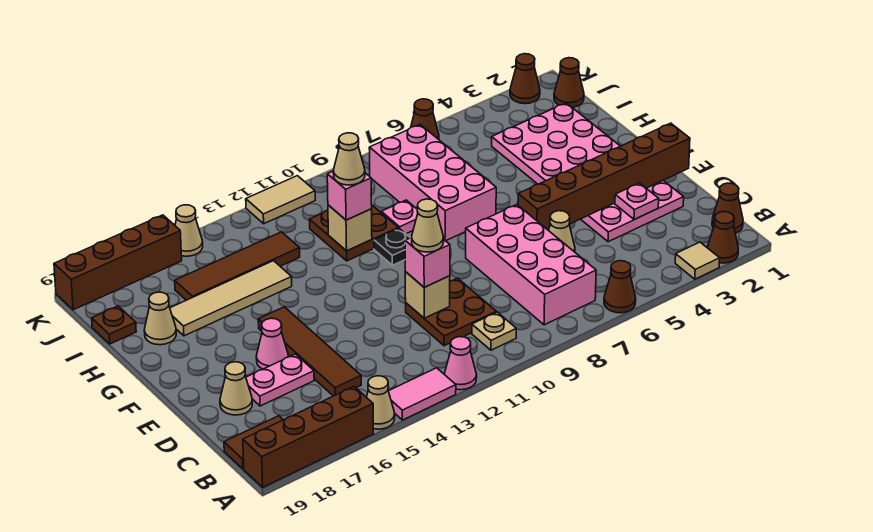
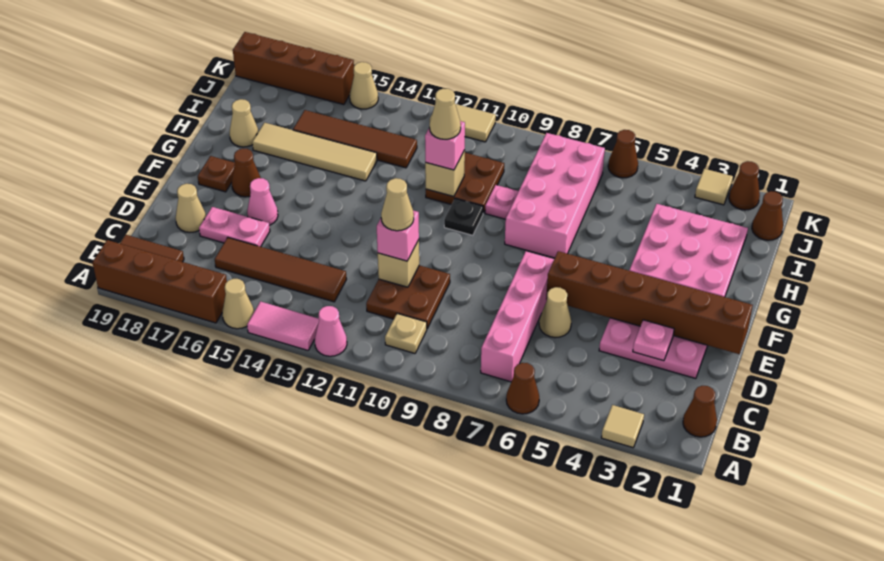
brown cone A2 level 1 -> brown cone F17 level 1
pink brick B7:E8 level 1 -> pink brick B7:E7 level 1
brown tile C15:F15 level 1 -> brown tile C13:C16 level 1
brown plate I19 level 1 -> brown plate F18 level 1
none -> tan tile K3 level 1

